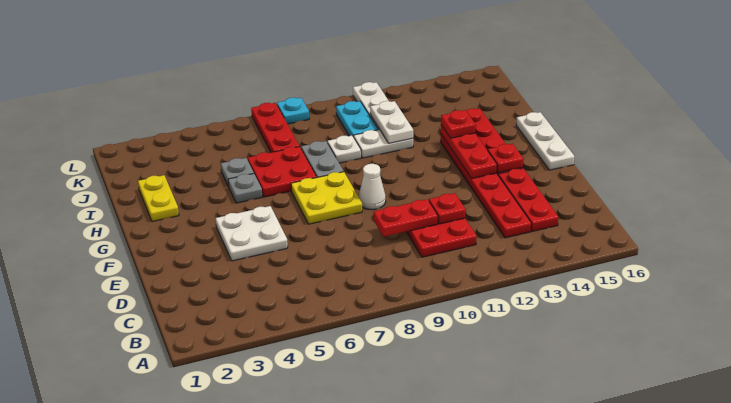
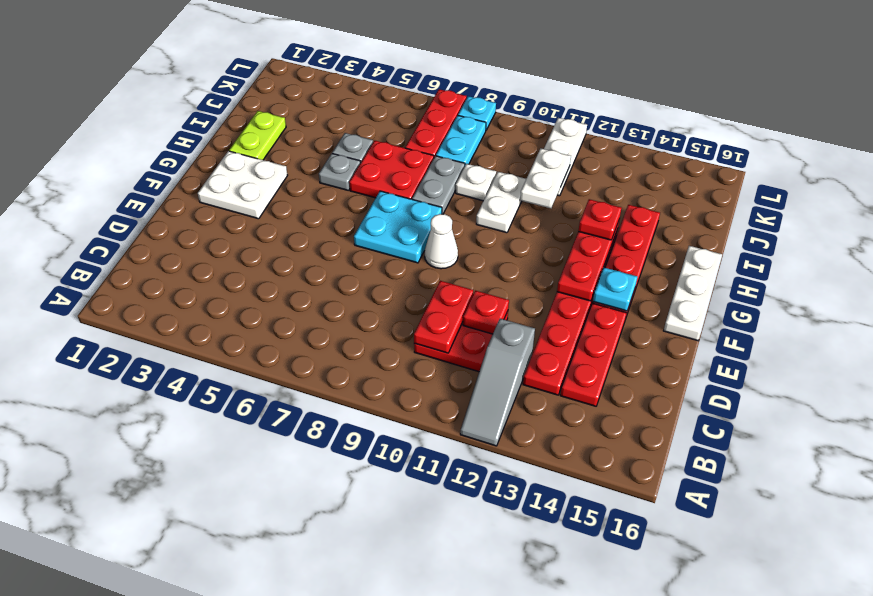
none -> grey slope A12:C12 level 1 top C
red plate D9:D10 level 2 -> red plate C10:D10 level 2
white plate E4:F5 level 1 -> white plate F2:G3 level 1
yellow plate F7:G8 level 1 -> cyan plate F7:G8 level 1
red plate F14 level 2 -> cyan plate F14 level 2
yellow plate H2:I2 level 1 -> lime plate H2:I2 level 1
white plate I10:I11 level 1 -> white plate H10:I10 level 1
cyan plate J10:K10 level 1 -> cyan plate J8:K8 level 1

